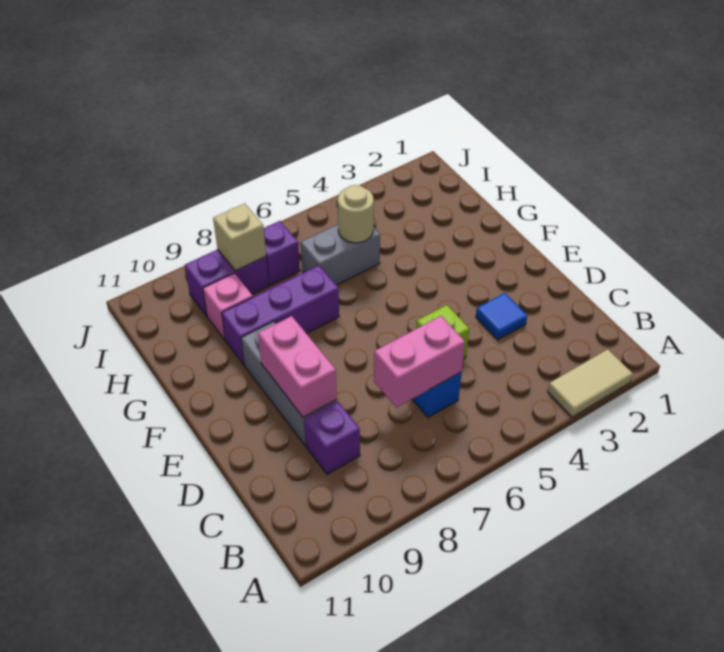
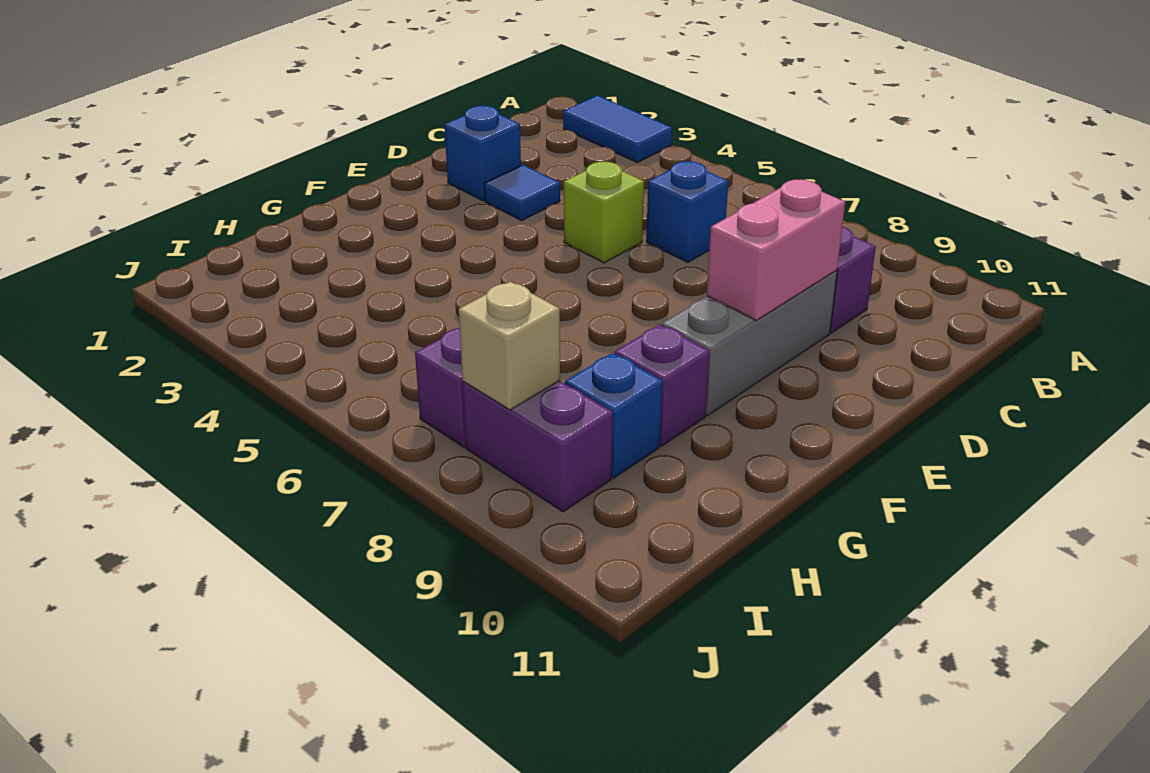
tan tile A2:A3 level 1 -> blue tile A2:A3 level 1
pink brick C6:C7 level 2 -> none
none -> blue brick D2 level 1
purple brick G7:G9 level 1 -> purple brick G9 level 1
grey brick H5:H6 level 1 -> none
tan round brick H5 level 2 -> none
pink brick H9 level 1 -> blue brick H9 level 1

